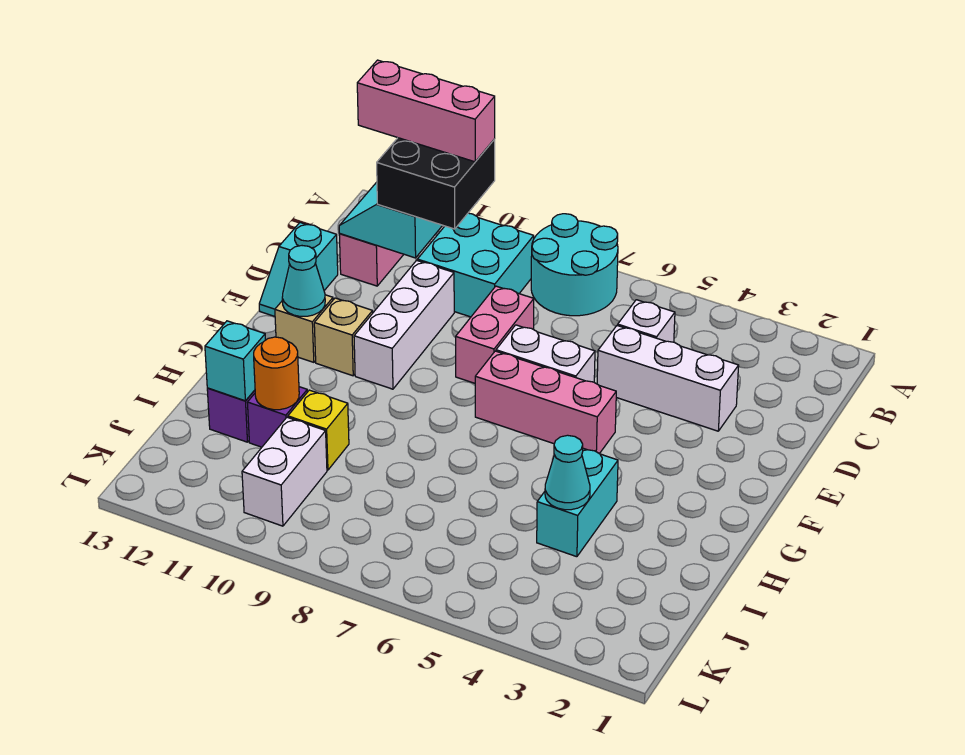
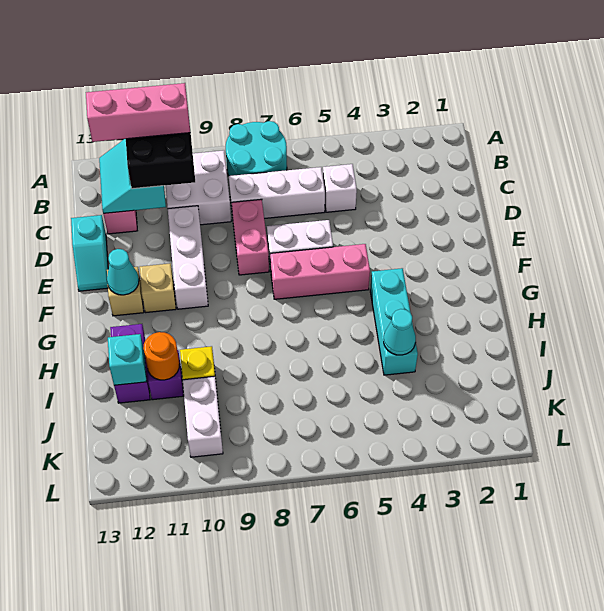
cyan brick B9:C10 level 1 -> white brick B9:C10 level 1
white brick D3:D5 level 1 -> white brick C6:C8 level 1
cyan brick H4:I4 level 1 -> cyan brick G4:I4 level 1

